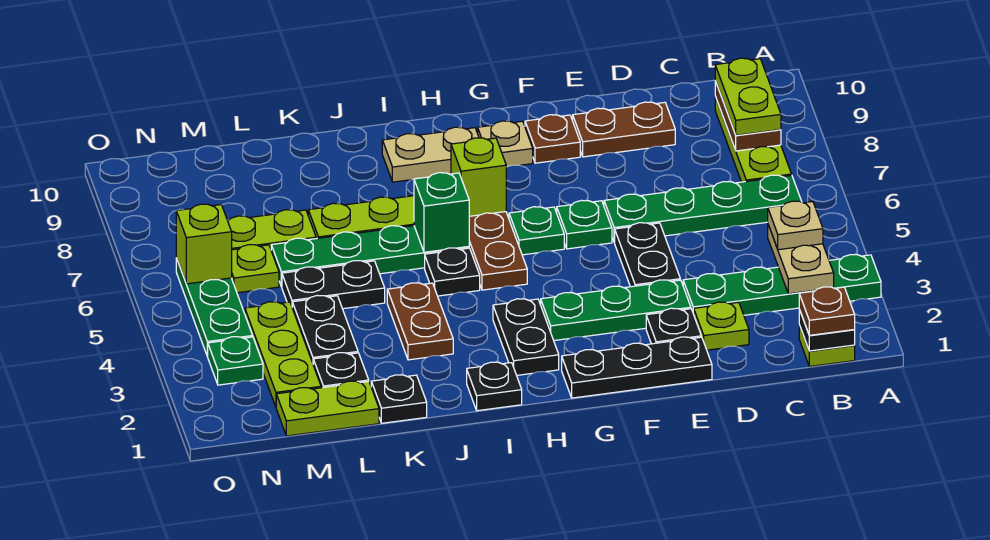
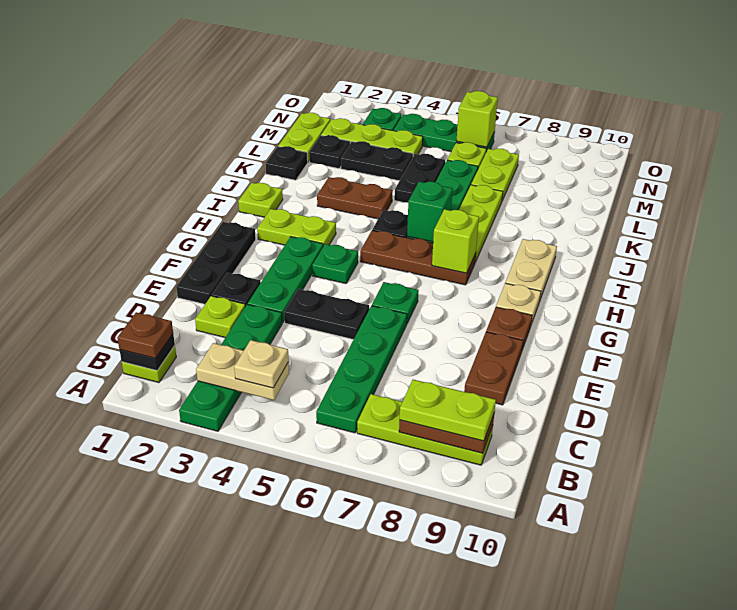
green plate G6 level 1 -> green plate G4 level 1
black plate H2:H3 level 1 -> lime plate H2:H3 level 1
black plate I1 level 1 -> lime plate I1 level 1

